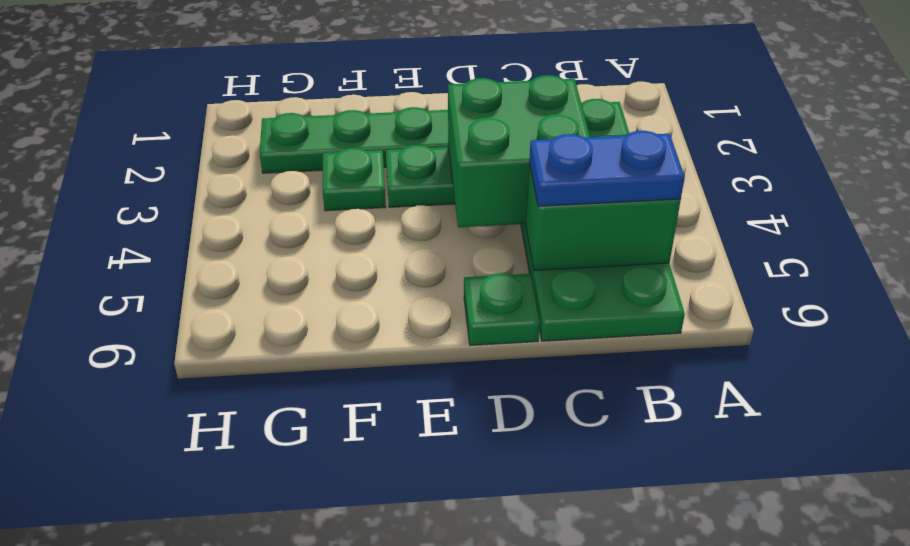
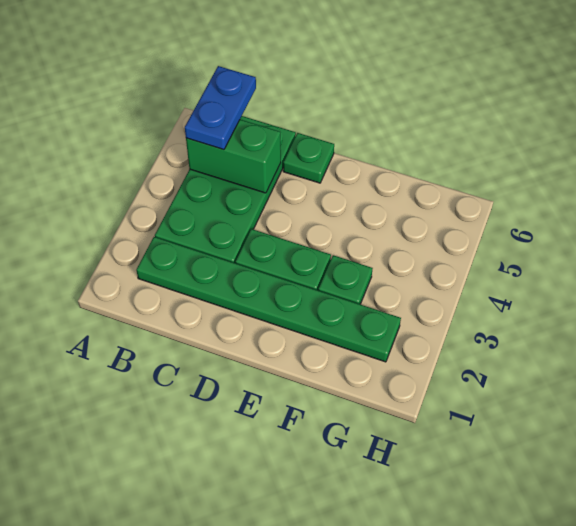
blue plate B5:C5 level 3 -> blue plate B5:B6 level 3
green brick C3:D4 level 2 -> none

